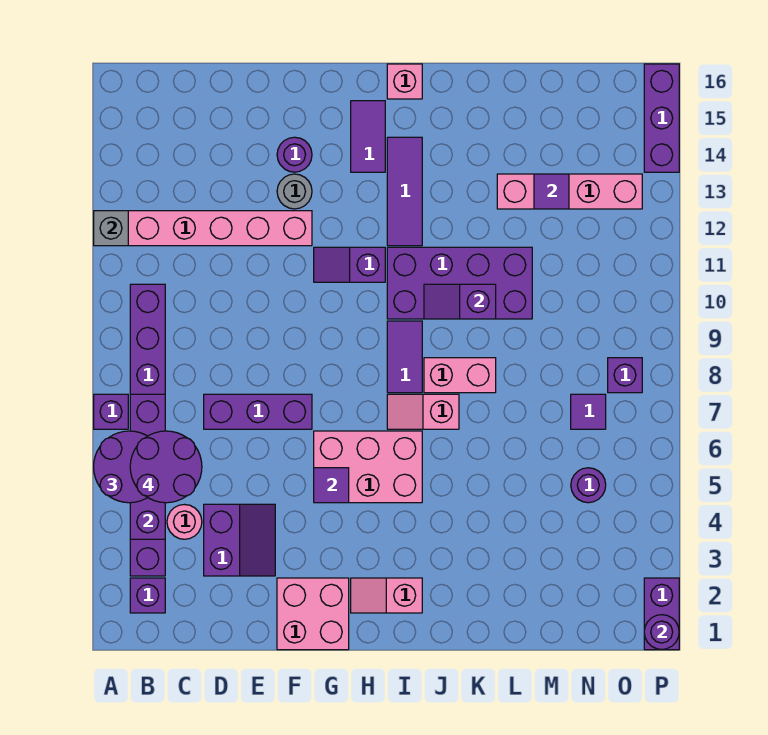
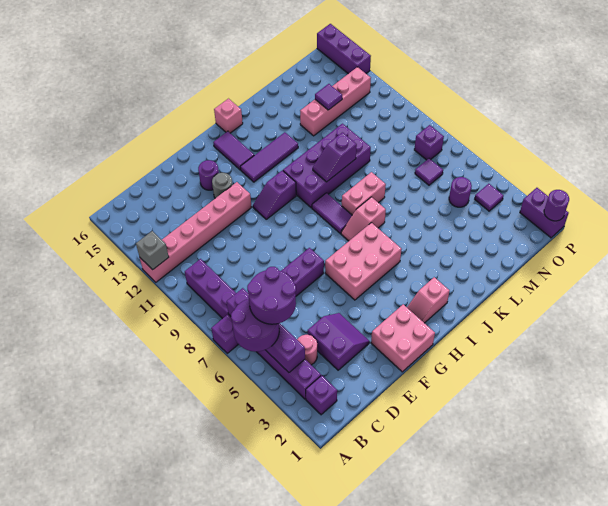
purple tile G5 level 2 -> purple tile O4 level 1
purple tile I12:I14 level 1 -> purple tile H13:J13 level 1

